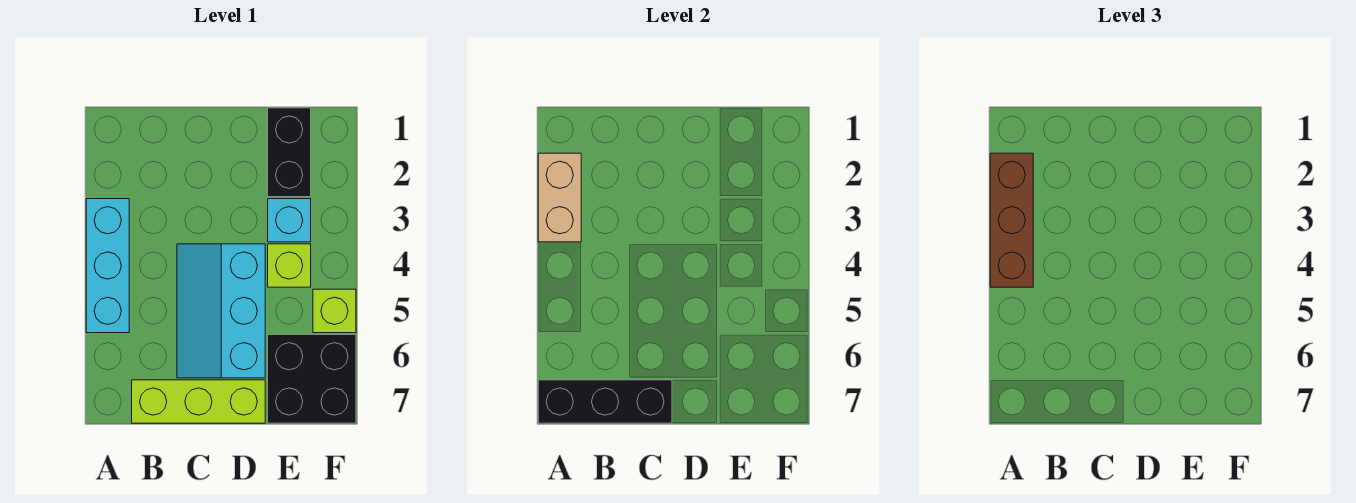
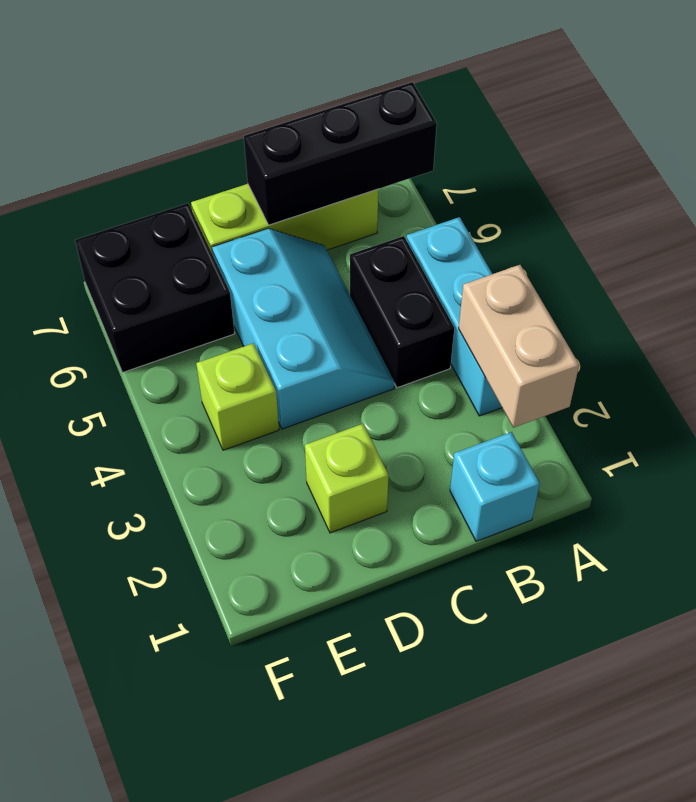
brown brick A2:A4 level 3 -> none
black brick E1:E2 level 1 -> black brick B4:B5 level 1
cyan brick E3 level 1 -> cyan brick B1 level 1
lime brick F5 level 1 -> lime brick D2 level 1

